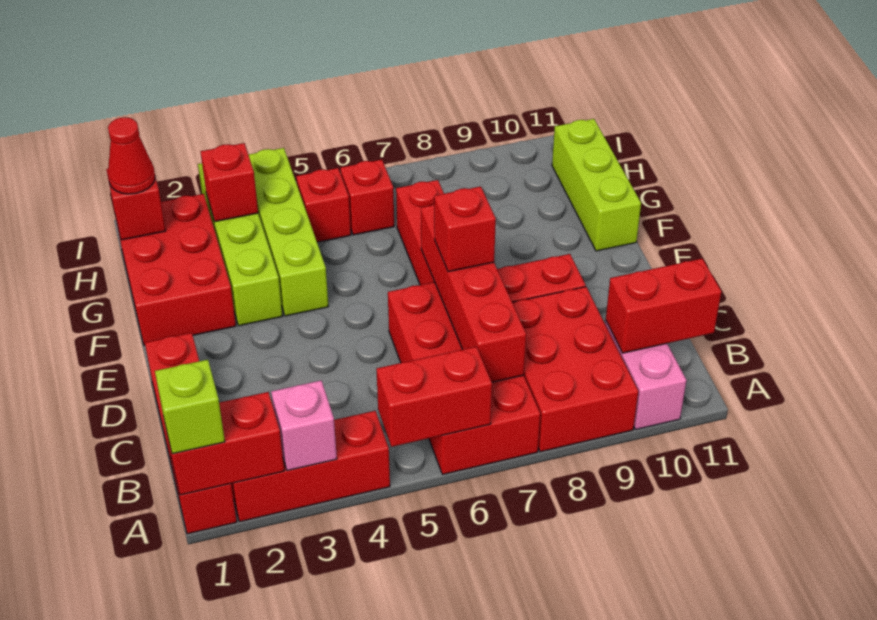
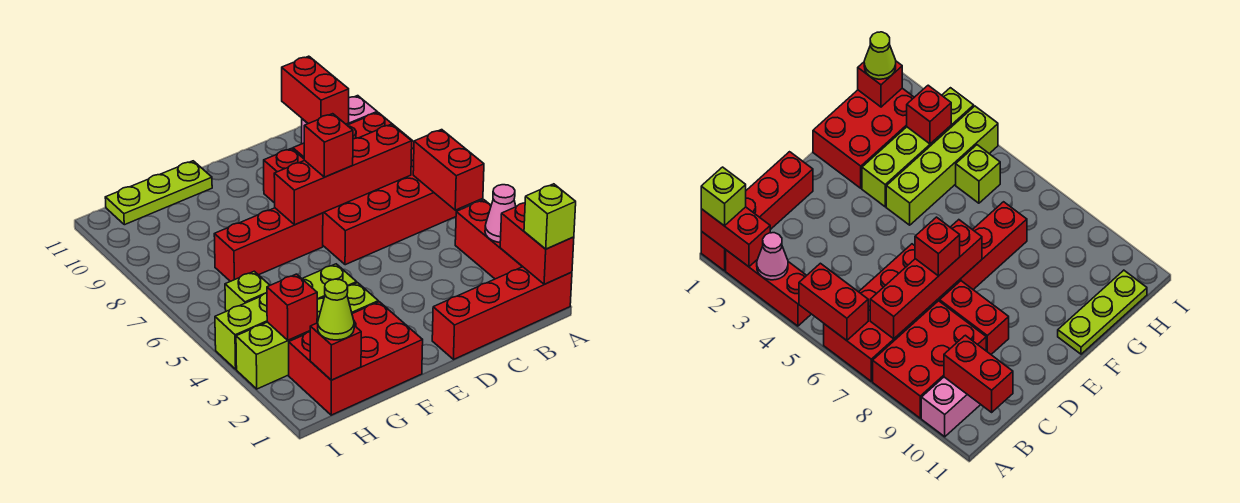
pink brick A3 level 2 -> pink cone A3 level 2
lime brick F11:H11 level 1 -> lime plate F11:H11 level 1
red cone H1 level 3 -> lime cone H1 level 3
red brick H5 level 1 -> lime brick H5 level 1
red brick H6 level 1 -> none

